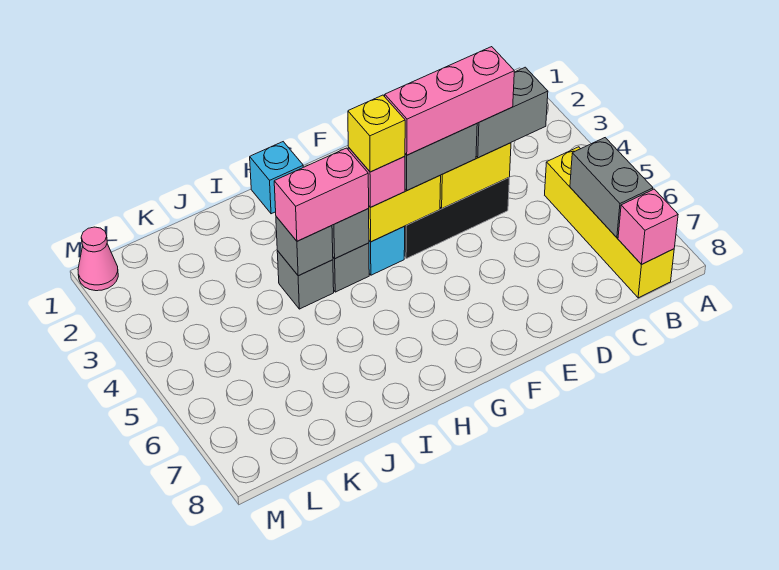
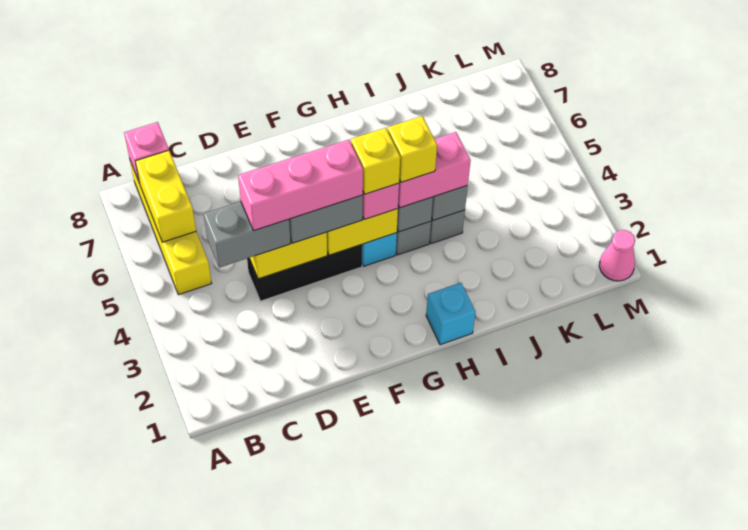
grey brick B6:B7 level 2 -> yellow brick B6:B7 level 2
none -> yellow brick H4 level 4

